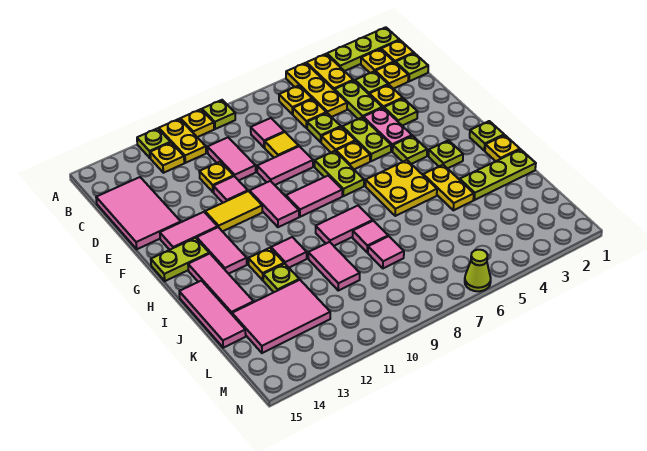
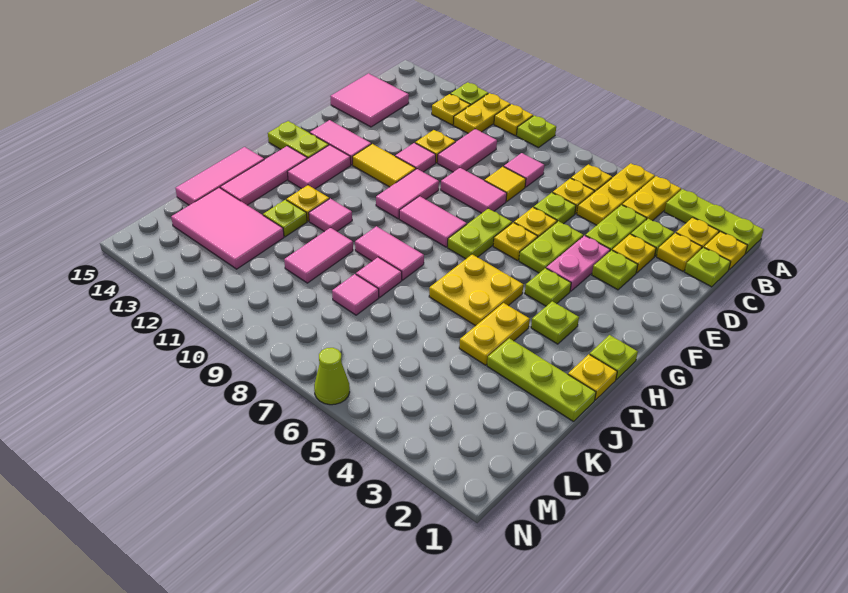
pink tile C14:E15 level 1 -> pink tile C14:D15 level 1

